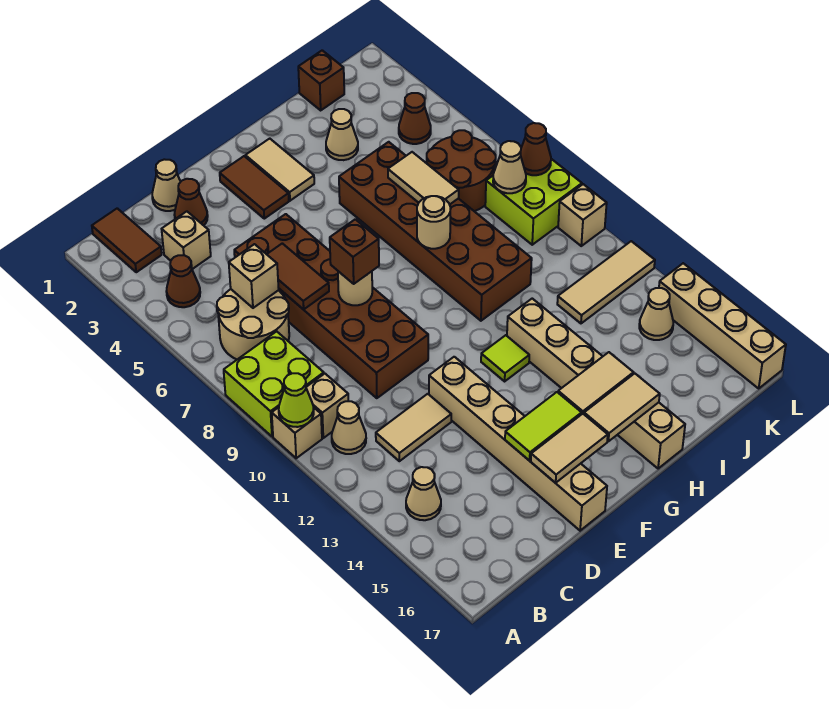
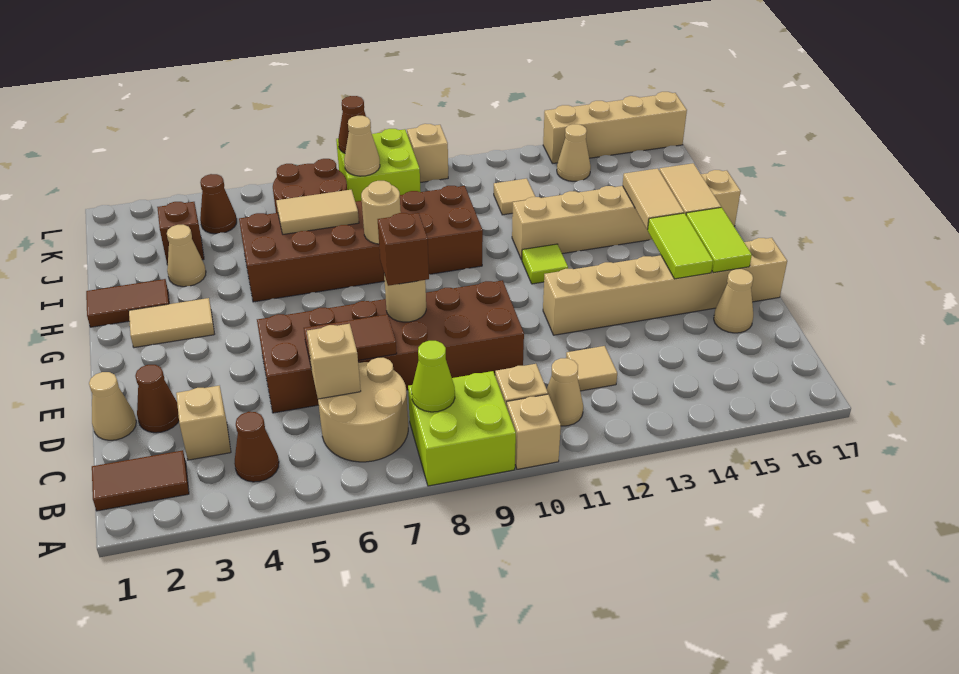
lime cone A10 level 2 -> lime cone B8 level 2
tan cone B14 level 1 -> tan cone D16 level 1
tan tile C12:D12 level 1 -> tan tile C12 level 1
tan tile E16:F16 level 2 -> lime tile E16:F16 level 2
brown tile F2:F3 level 1 -> brown tile H1:H2 level 1
brown brick J1 level 1 -> brown brick J3 level 1
tan tile J12:L12 level 1 -> tan tile J12 level 1

